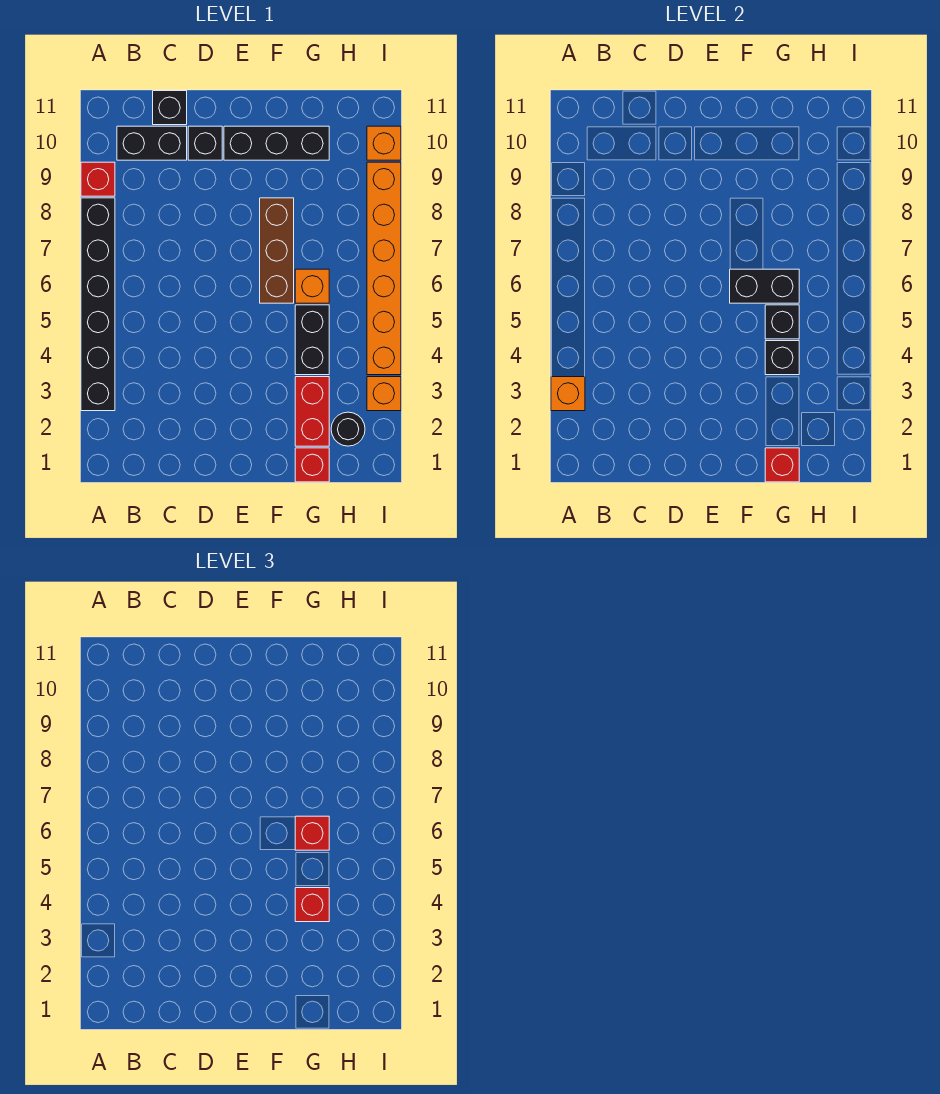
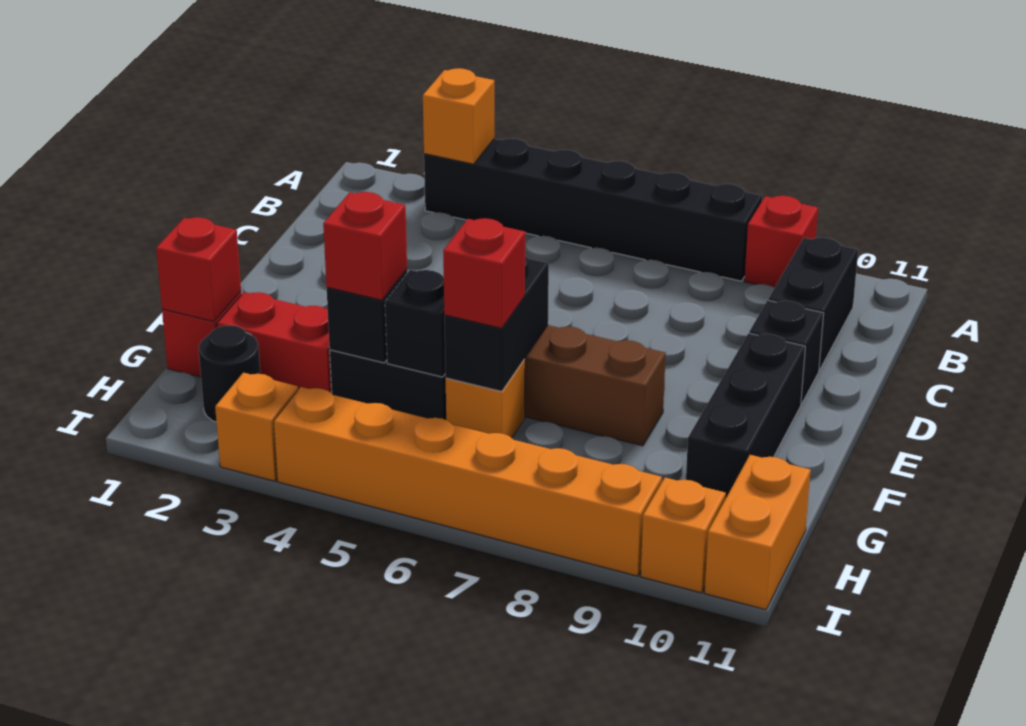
black brick C11 level 1 -> none
none -> orange brick H11:I11 level 1

